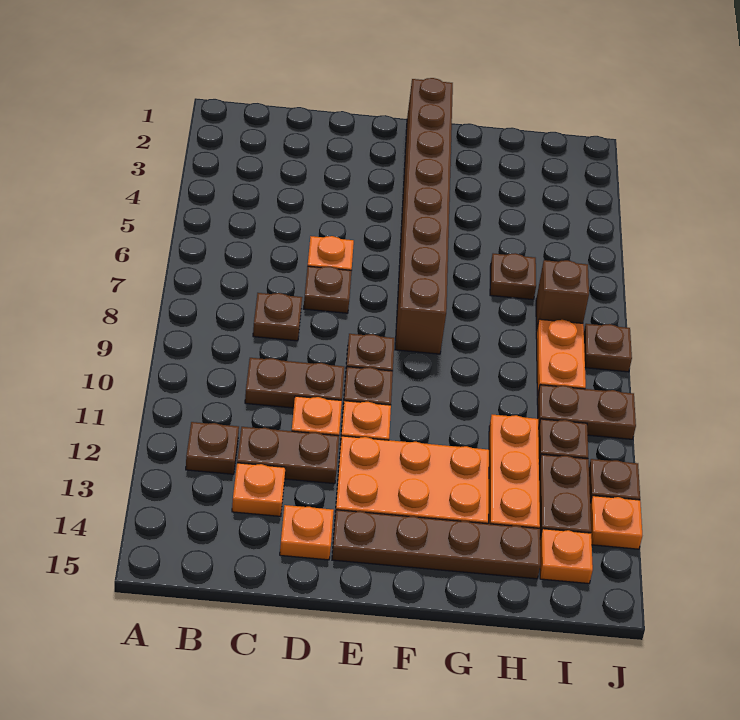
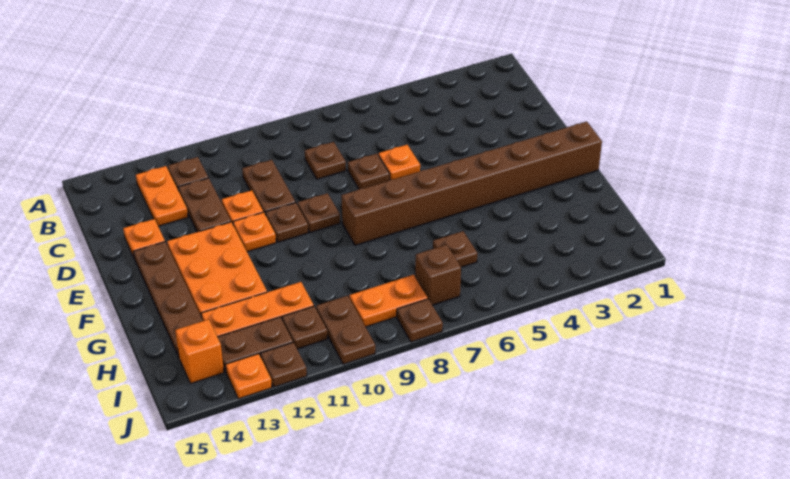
orange plate C13 level 1 -> orange plate B13:C13 level 1
orange plate I14 level 1 -> orange brick I14 level 1

